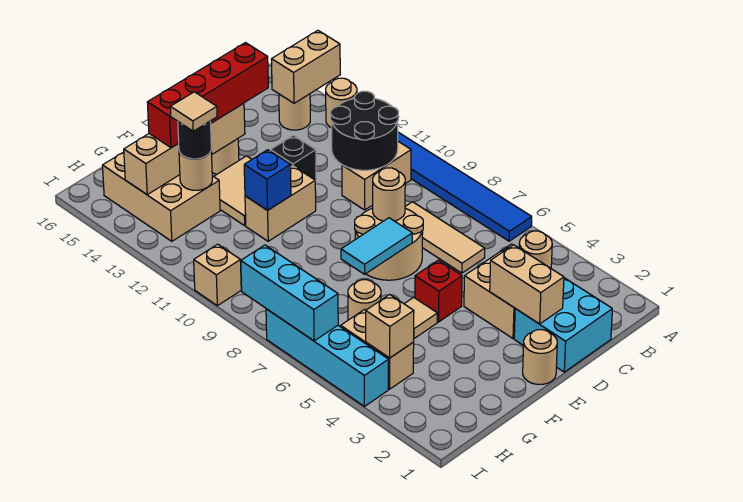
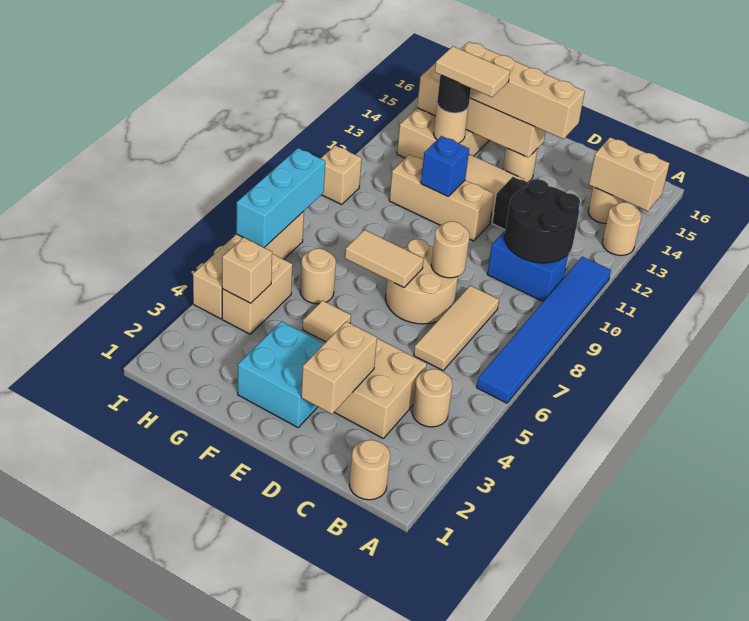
tan brick B10:C10 level 1 -> blue brick B10:C10 level 1
cyan brick C1:D2 level 1 -> cyan brick E2:F3 level 1
red brick D14:G14 level 3 -> tan brick D14:G14 level 3
tan round brick E1 level 1 -> tan round brick B1 level 1
red brick E5 level 1 -> none
cyan tile E7:F7 level 2 -> tan tile E7:F7 level 2
tan brick E11:F11 level 1 -> tan brick E11:G11 level 1
tan tile G13 level 4 -> tan tile F13:G13 level 4
cyan brick I4:I7 level 1 -> tan brick I4:I7 level 1

